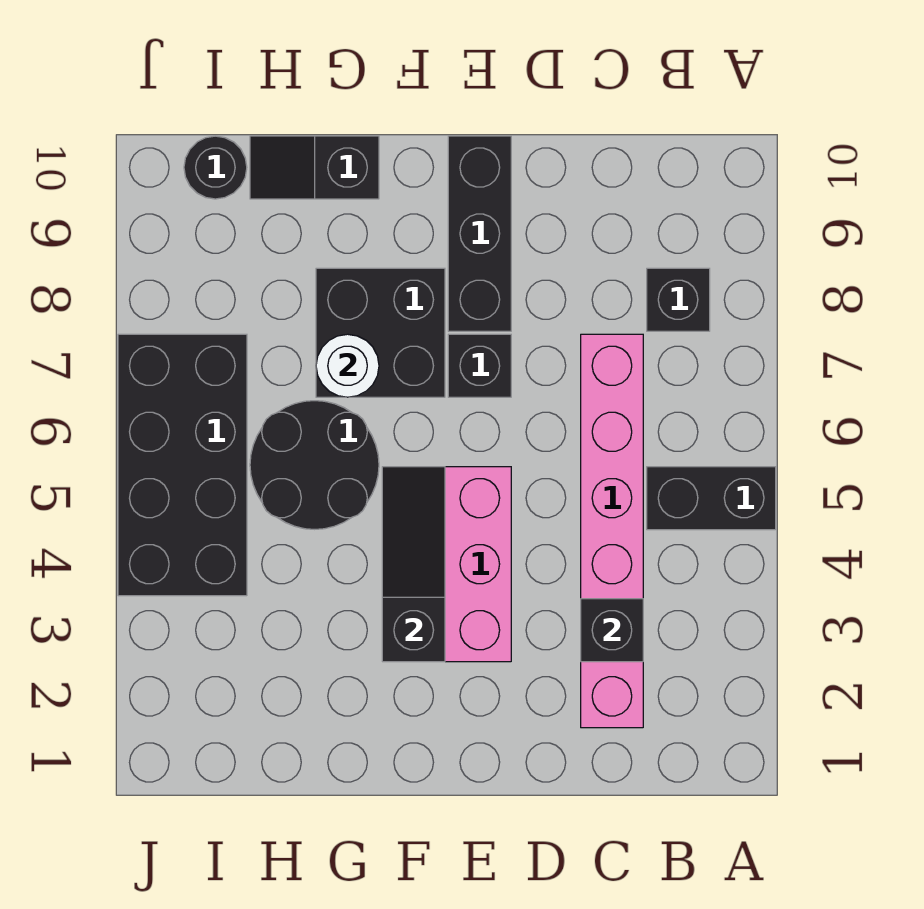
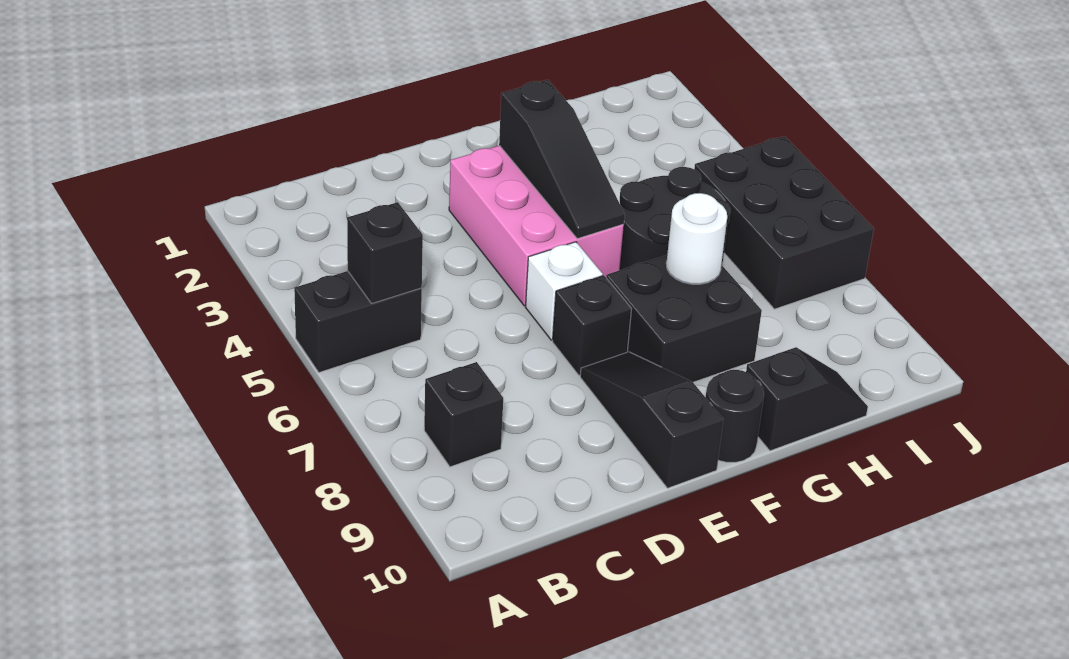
pink brick C2:C7 level 1 -> none
black brick C3 level 2 -> black brick B5 level 2
none -> white brick E6 level 1
black brick E8:E10 level 1 -> black slope E8:E10 level 1 top 10
black brick I4:J7 level 1 -> black brick I5:J7 level 1
black round brick I10 level 1 -> black round brick F10 level 1

